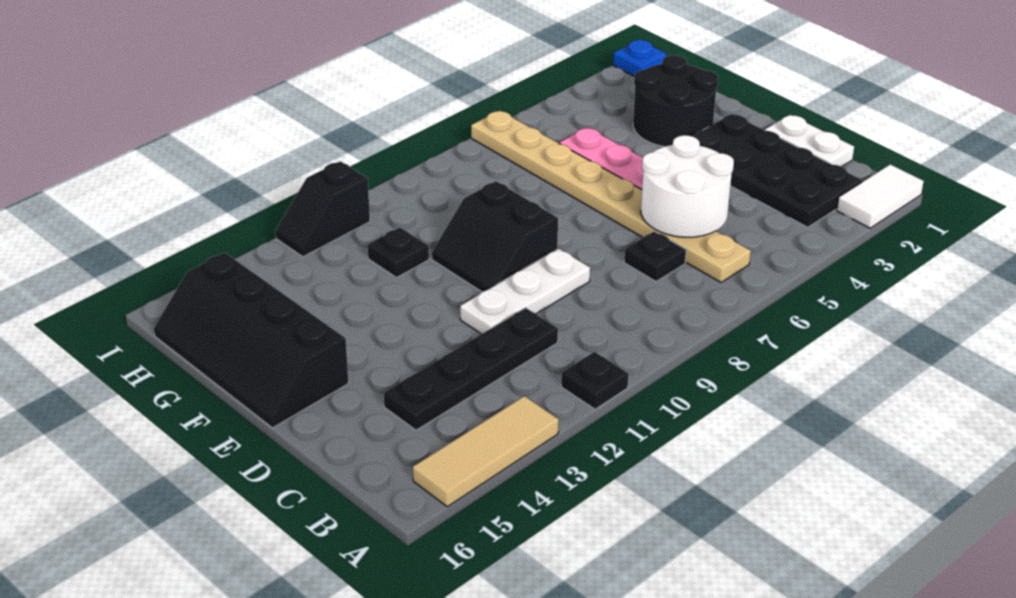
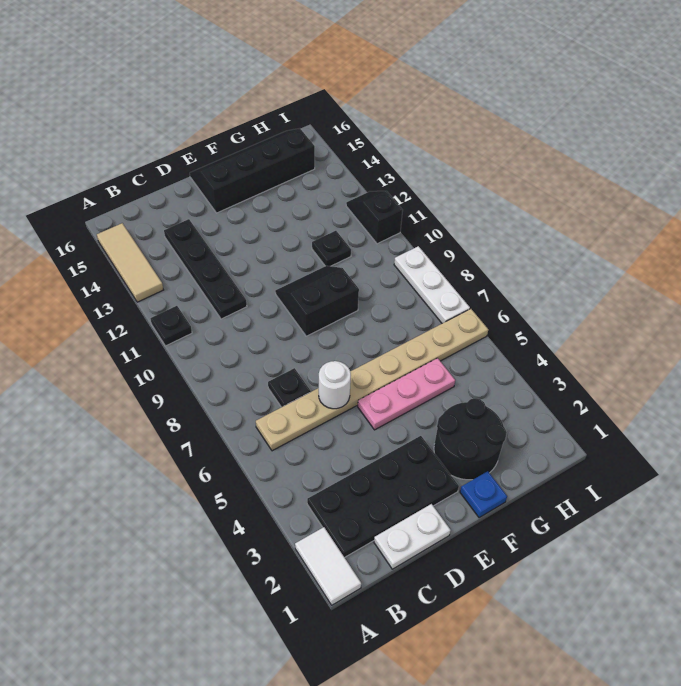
white round brick C5:D6 level 2 -> white round brick D6 level 2
white plate D9:D11 level 1 -> white plate I7:I9 level 1
blue plate I1 level 1 -> blue plate F1 level 1

